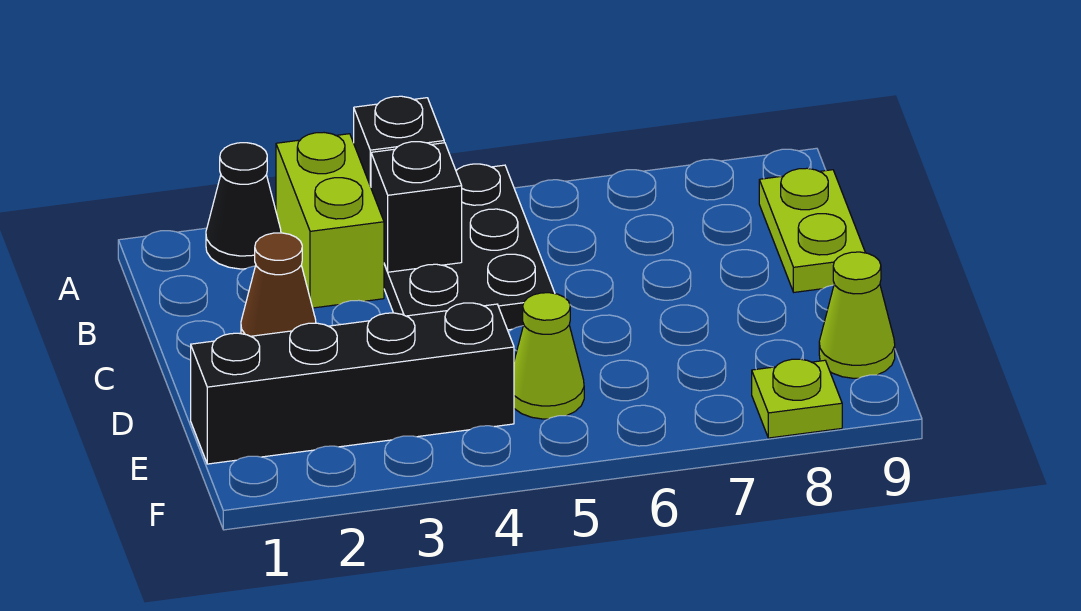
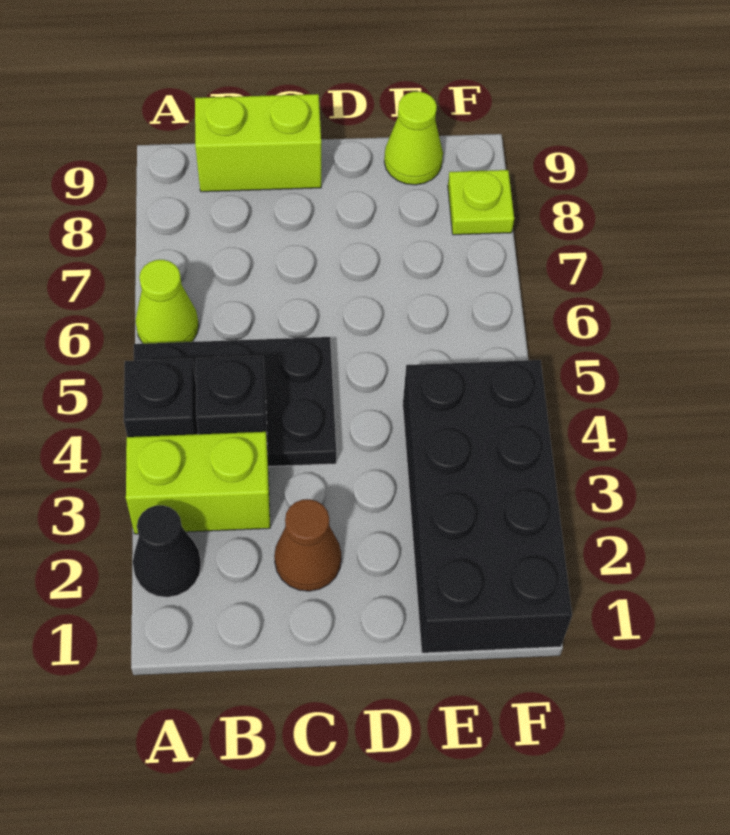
lime plate B9:C9 level 1 -> lime brick B9:C9 level 1
black brick E1:E4 level 1 -> black brick E1:F4 level 1
lime cone E5 level 1 -> lime cone A6 level 1

